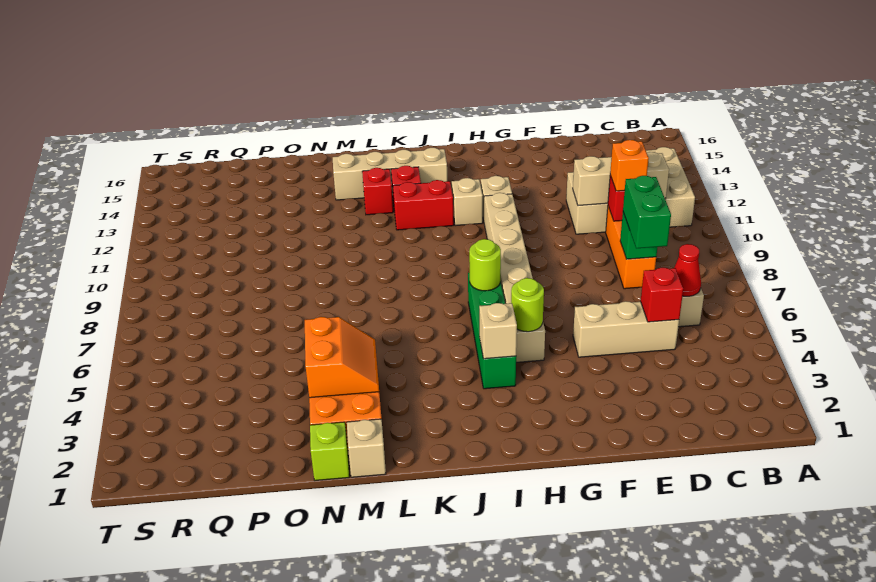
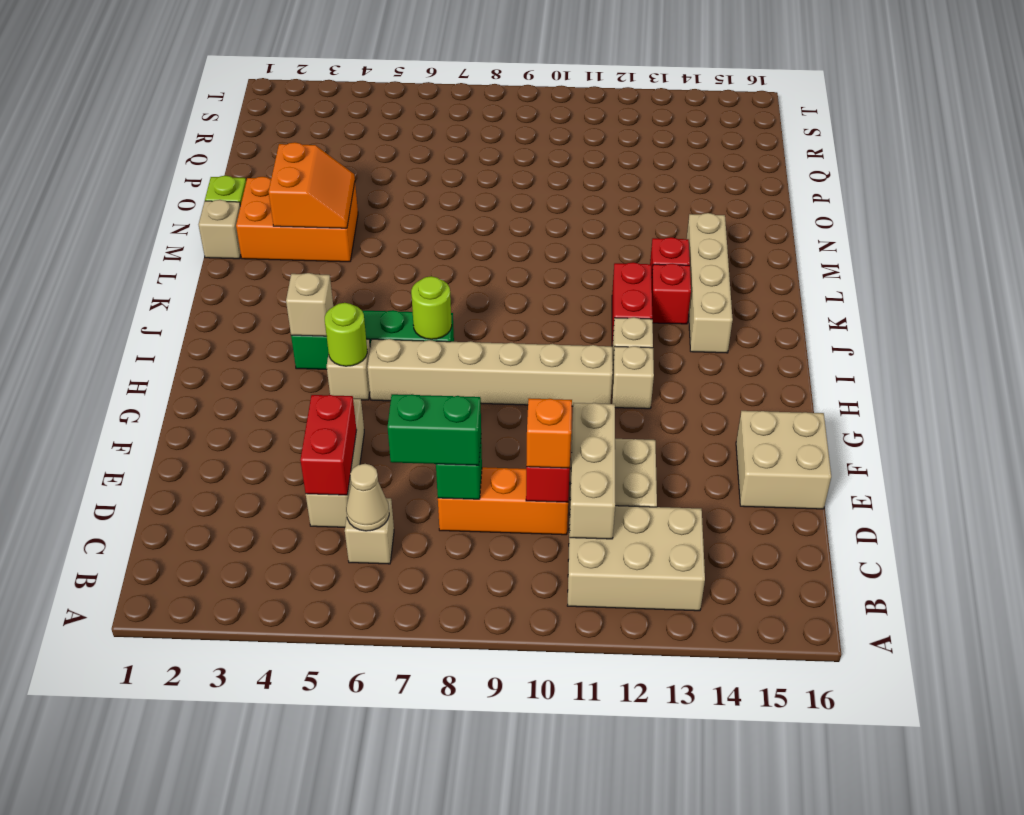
red cone C6 level 2 -> tan cone C6 level 2
red brick D5 level 2 -> red brick D5:E5 level 2
none -> tan brick E15:F16 level 1
orange slope M3:N4 level 2 top N -> orange slope M3:N4 level 2 top 3

